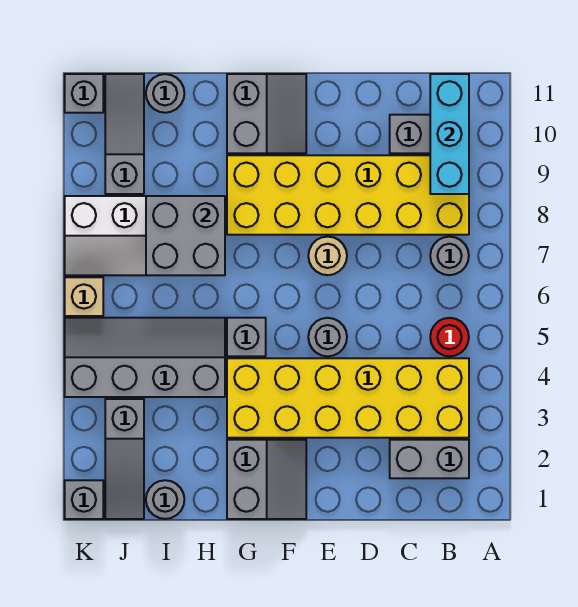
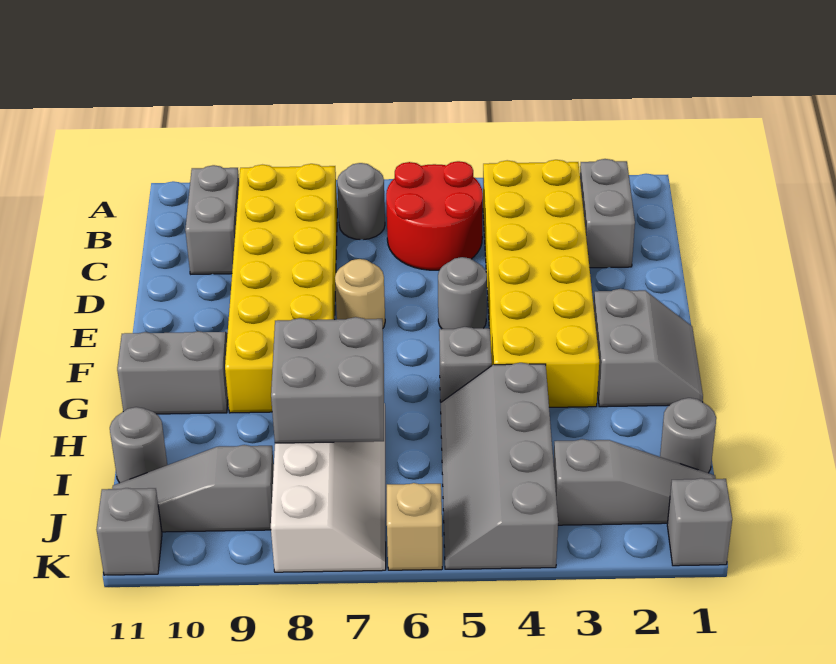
red round brick B5 level 1 -> red round brick B5:C6 level 1
cyan brick B9:B11 level 2 -> none
grey slope F1:G2 level 1 top G -> grey slope F1:G2 level 1 top 2

